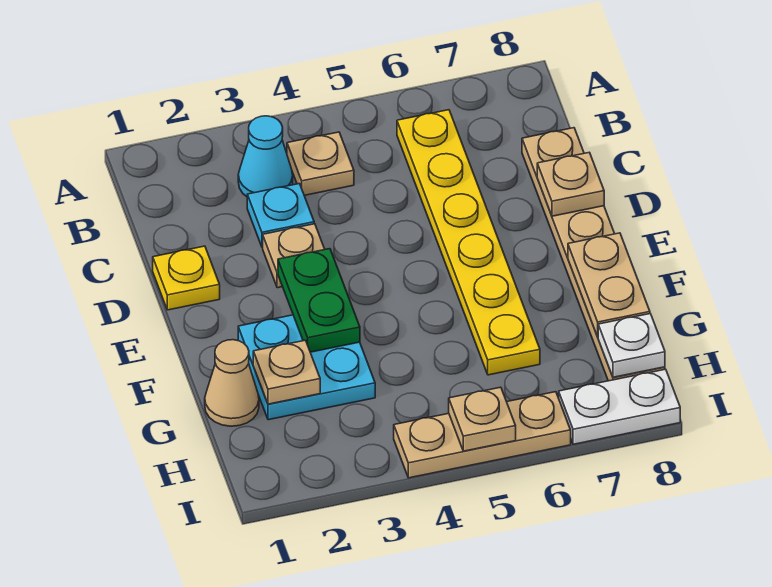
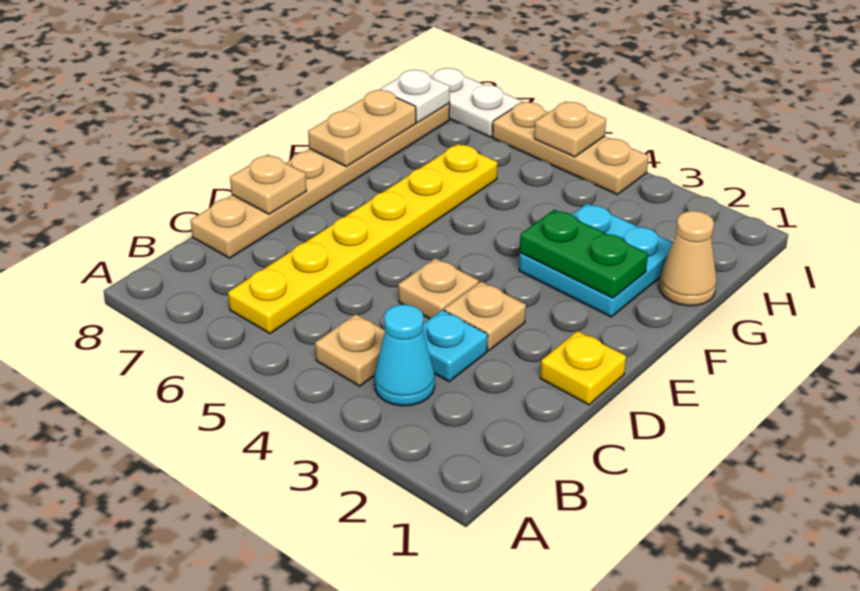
green plate E3:F3 level 2 -> green plate F2:F3 level 2
tan plate G2 level 2 -> tan plate D4 level 1

